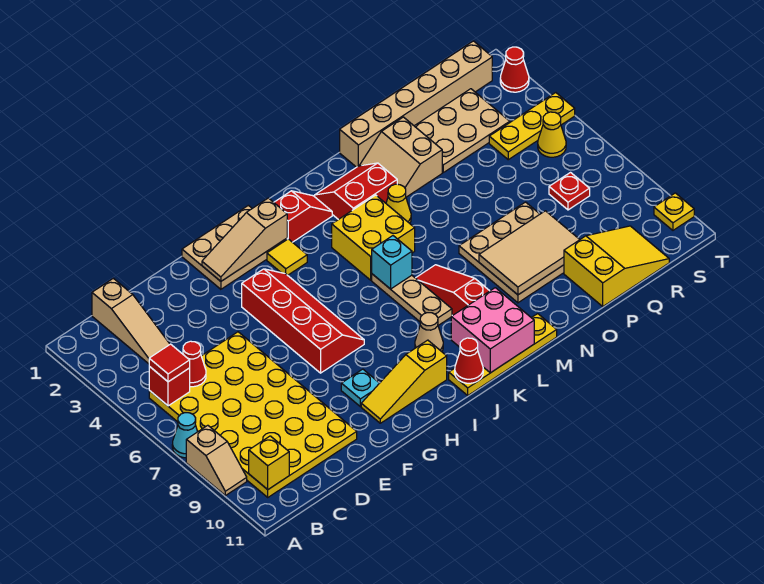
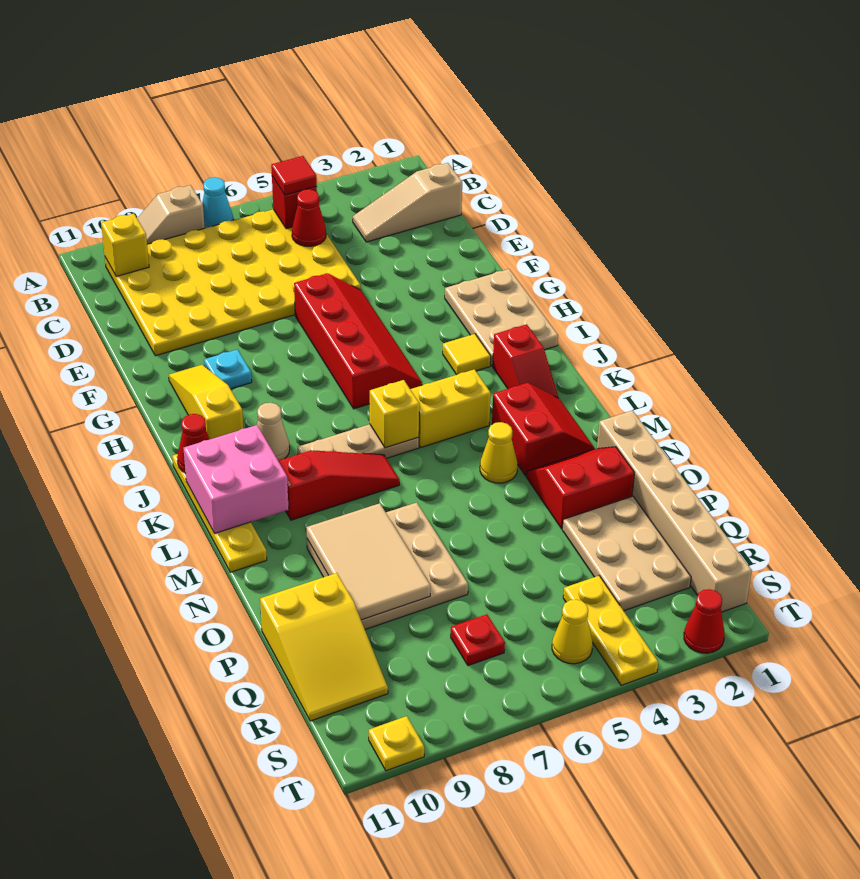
tan slope G2:I2 level 2 top I -> none
red slope G4:H7 level 1 top G -> red slope F5:I6 level 1 top 6
yellow brick K4:L5 level 1 -> yellow brick K4:K5 level 1
cyan brick K6 level 2 -> yellow brick K6 level 2
tan slope N2:O3 level 1 top O -> red slope N2:O3 level 1 top O

